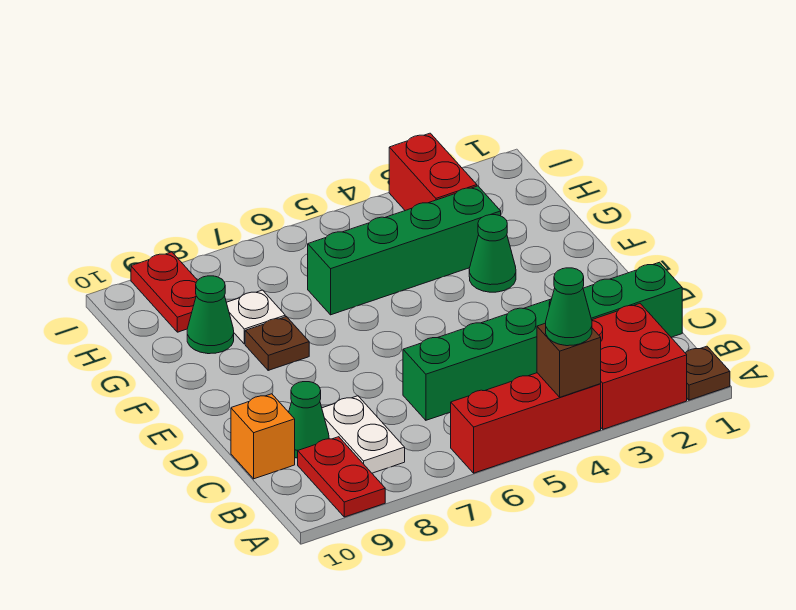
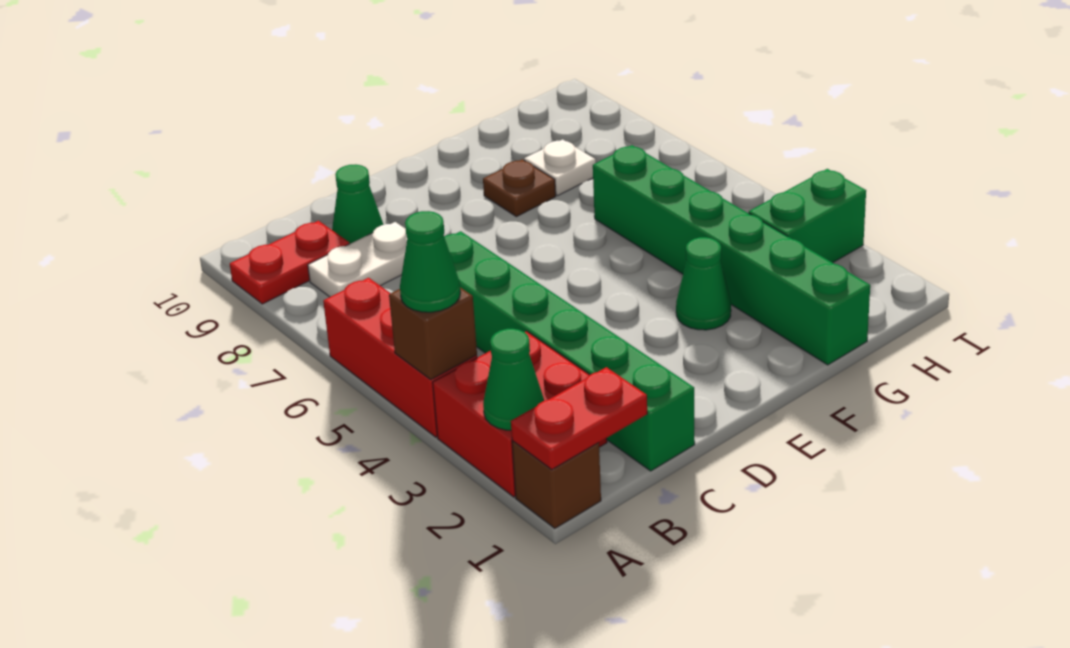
brown plate A1 level 1 -> brown brick A1 level 1
orange brick C10 level 1 -> none
green brick G3:G6 level 1 -> green brick G1:G6 level 1
green cone G9 level 1 -> green cone A2 level 2
red brick H3:I3 level 1 -> green brick H3:I3 level 1
red plate H9:I9 level 1 -> red plate A1:B1 level 2

